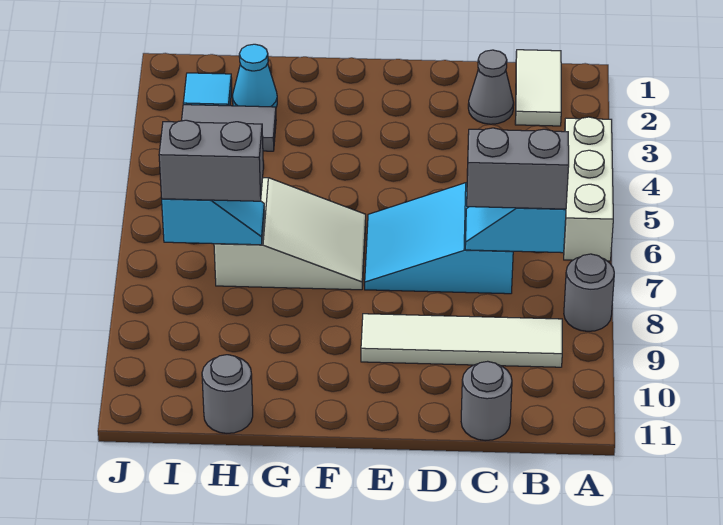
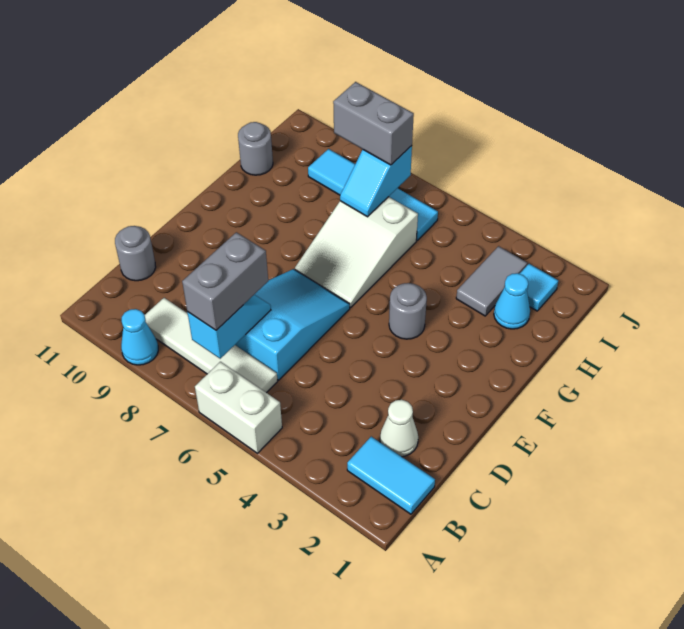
white brick A4:A6 level 1 -> white brick A5:A6 level 1
grey round brick A8 level 1 -> grey round brick F4 level 1
none -> cyan cone A9 level 1
white tile B1:B2 level 1 -> cyan tile B1:B2 level 1
white tile B9:E9 level 1 -> white tile B6:B9 level 1
grey cone C2 level 1 -> white cone C2 level 1
grey brick H7:I7 level 3 -> grey brick I7:I8 level 3
none -> cyan tile I6:I9 level 1

